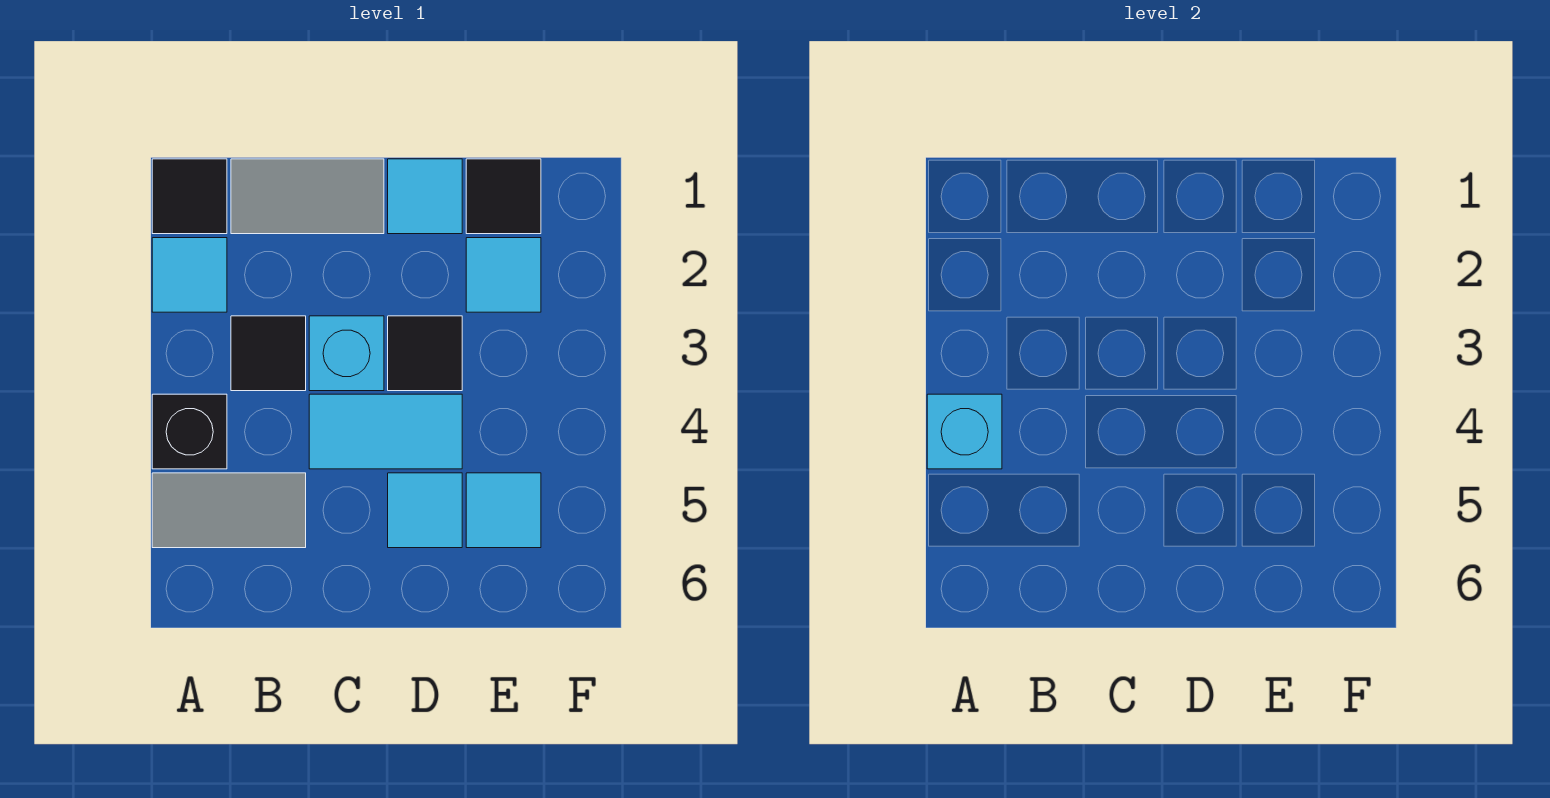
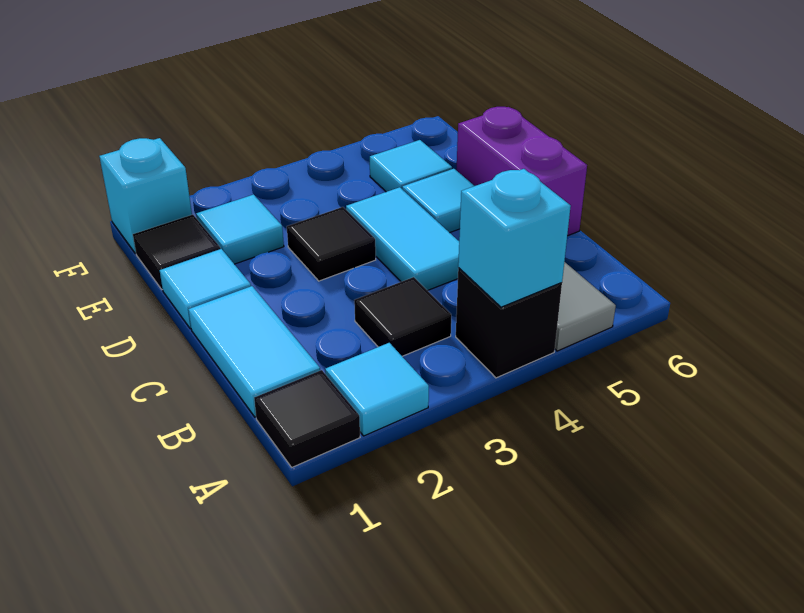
grey tile B1:C1 level 1 -> cyan tile B1:C1 level 1
cyan brick C3 level 1 -> cyan brick F1 level 1
none -> purple brick C6:D6 level 1

